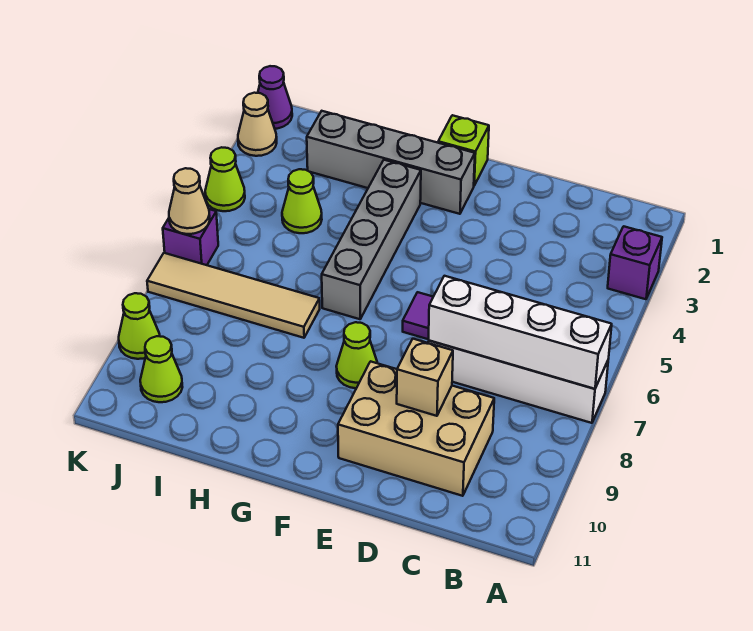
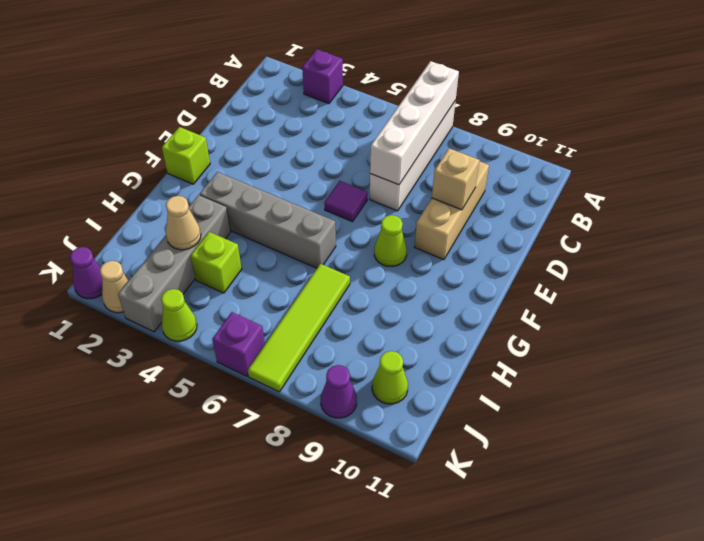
tan brick C9:E10 level 1 -> tan brick C9:E9 level 1
grey brick F2:I2 level 1 -> grey brick H3:K3 level 1
tan tile H7:K7 level 1 -> lime tile H7:K7 level 1
lime cone I4 level 1 -> lime brick I4 level 1
tan cone K6 level 2 -> tan cone I3 level 2
lime cone K9 level 1 -> purple cone K9 level 1

